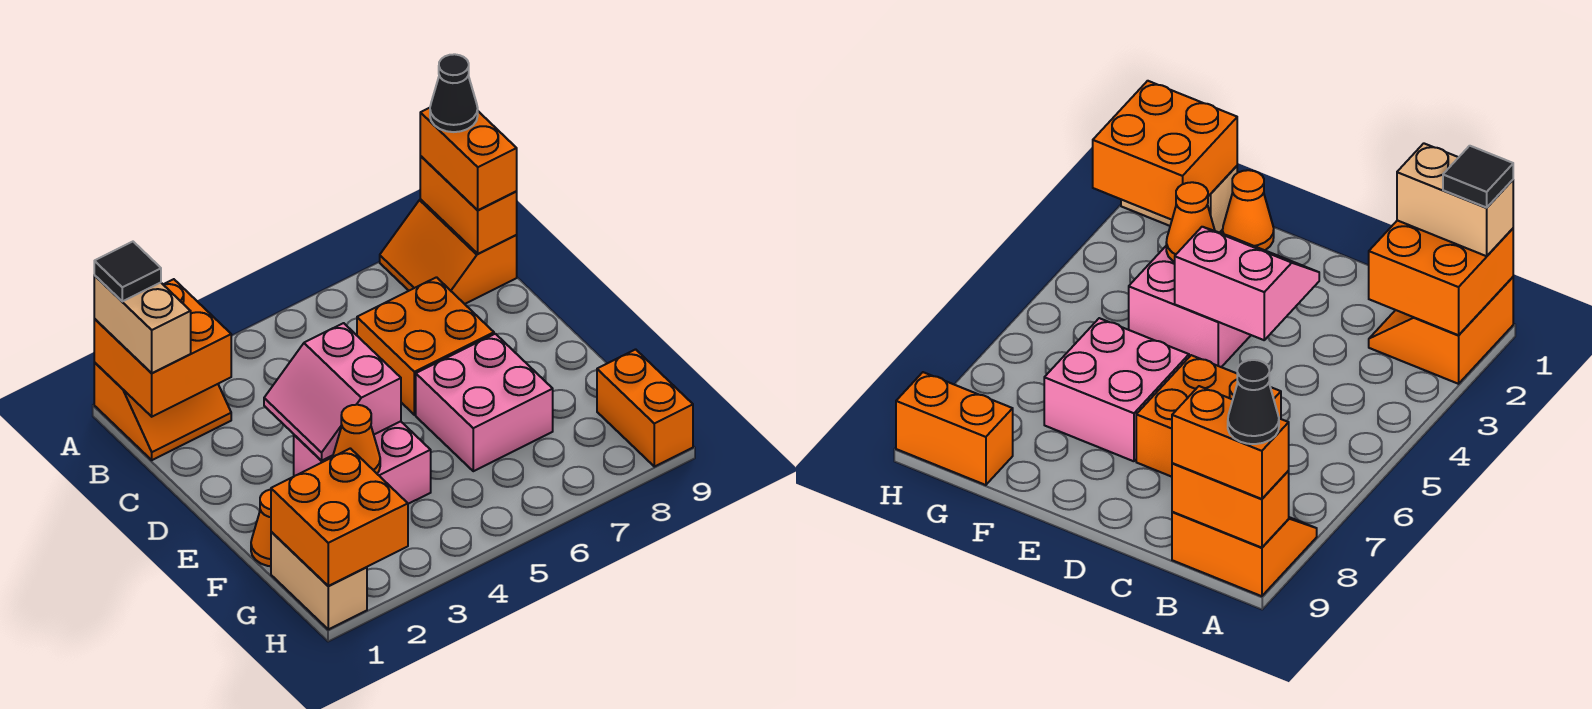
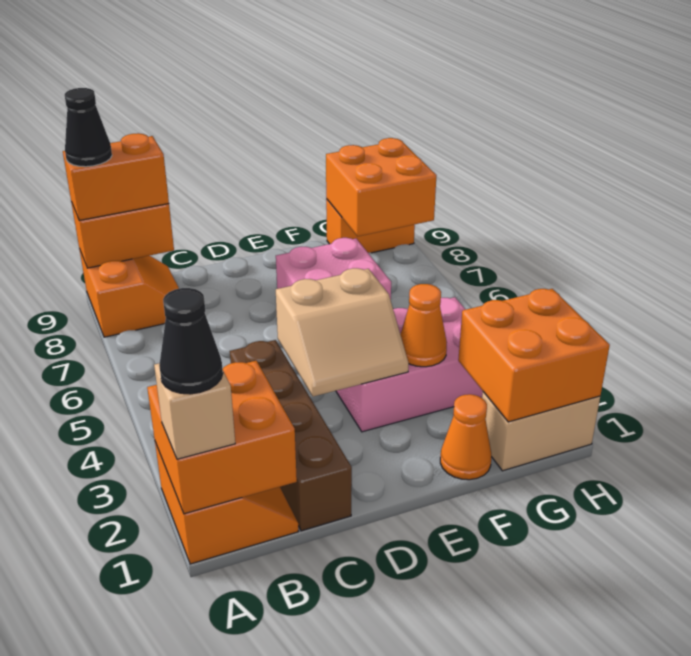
tan brick A1:B1 level 3 -> tan brick A1 level 3
black tile A1 level 4 -> black cone A1 level 4
orange slope A8:B9 level 1 top 9 -> orange slope A8:B9 level 1 top A
none -> brown brick C1:C4 level 1
orange brick C6:D7 level 1 -> orange brick G8:H9 level 2
pink slope D3:E4 level 2 top 4 -> tan slope D3:E4 level 2 top 4
pink brick E3:F4 level 1 -> pink brick E3:G4 level 1

